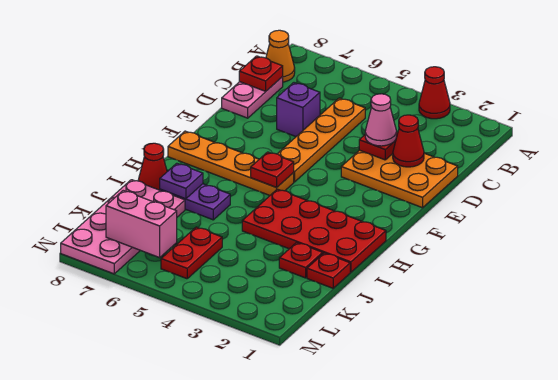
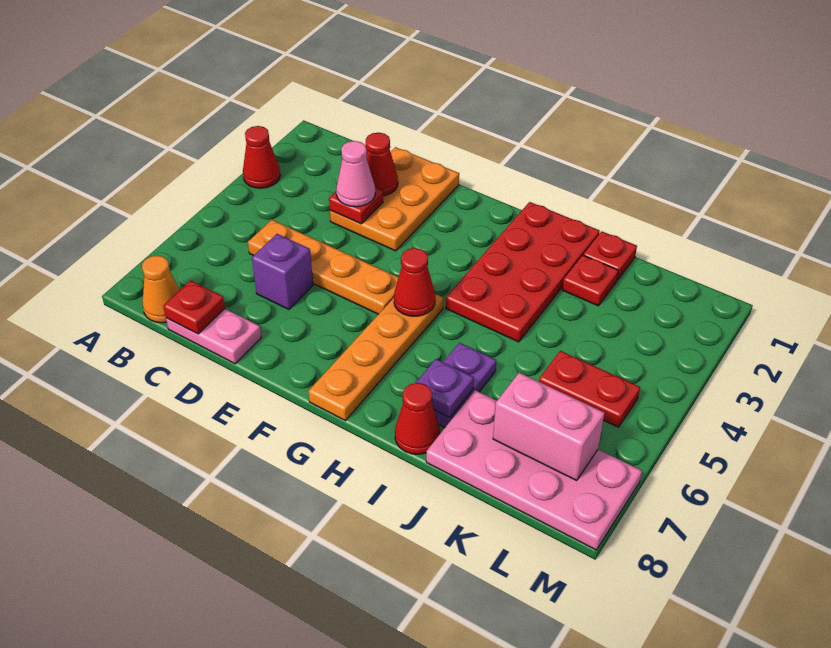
red plate G5 level 2 -> red cone G5 level 2
pink brick L6:L7 level 2 -> pink brick K7:L7 level 2

